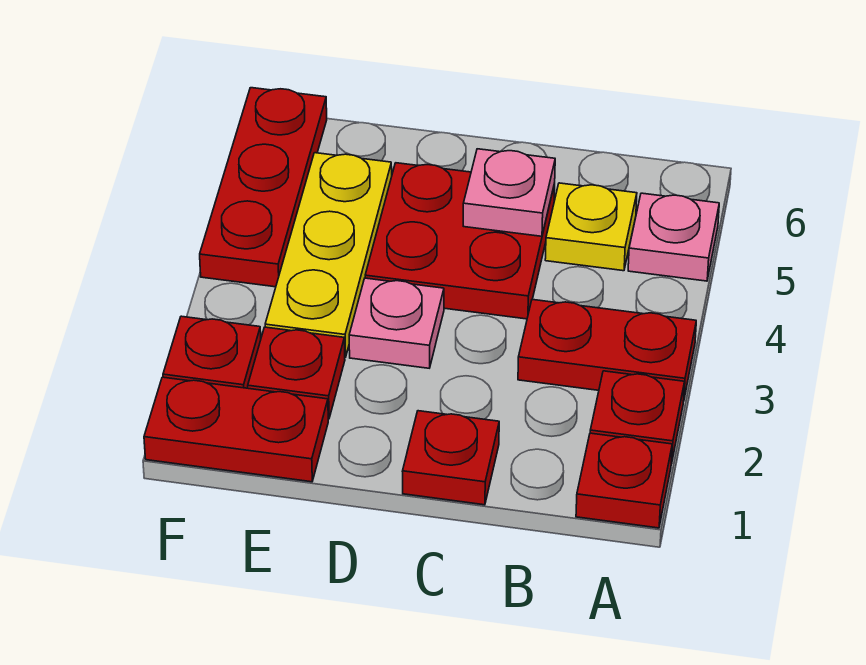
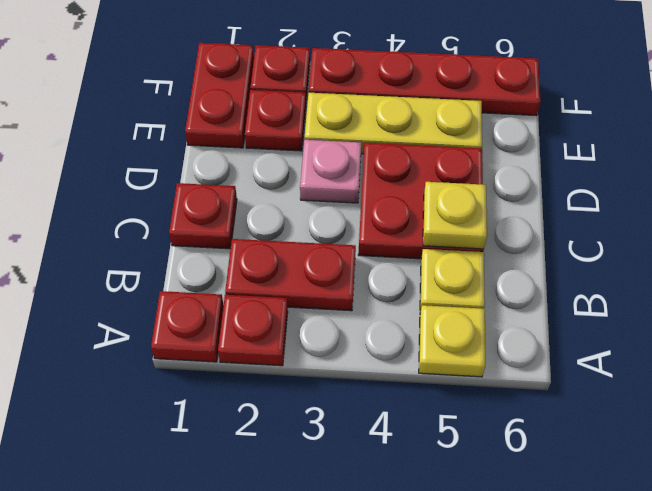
red plate A3:B3 level 1 -> red plate B2:B3 level 1
pink plate A5 level 1 -> yellow plate A5 level 1
pink plate C5 level 2 -> yellow plate C5 level 2
red plate F4:F6 level 1 -> red plate F3:F6 level 1

